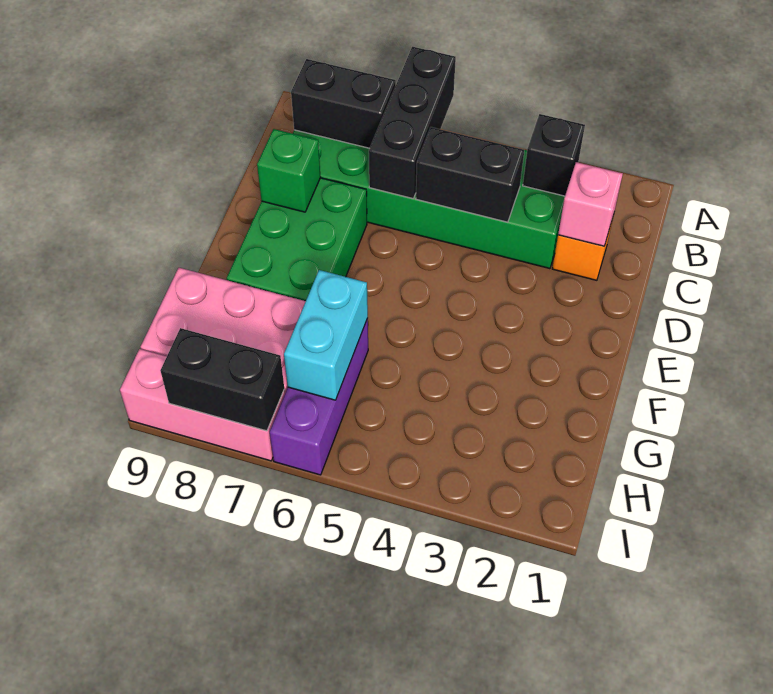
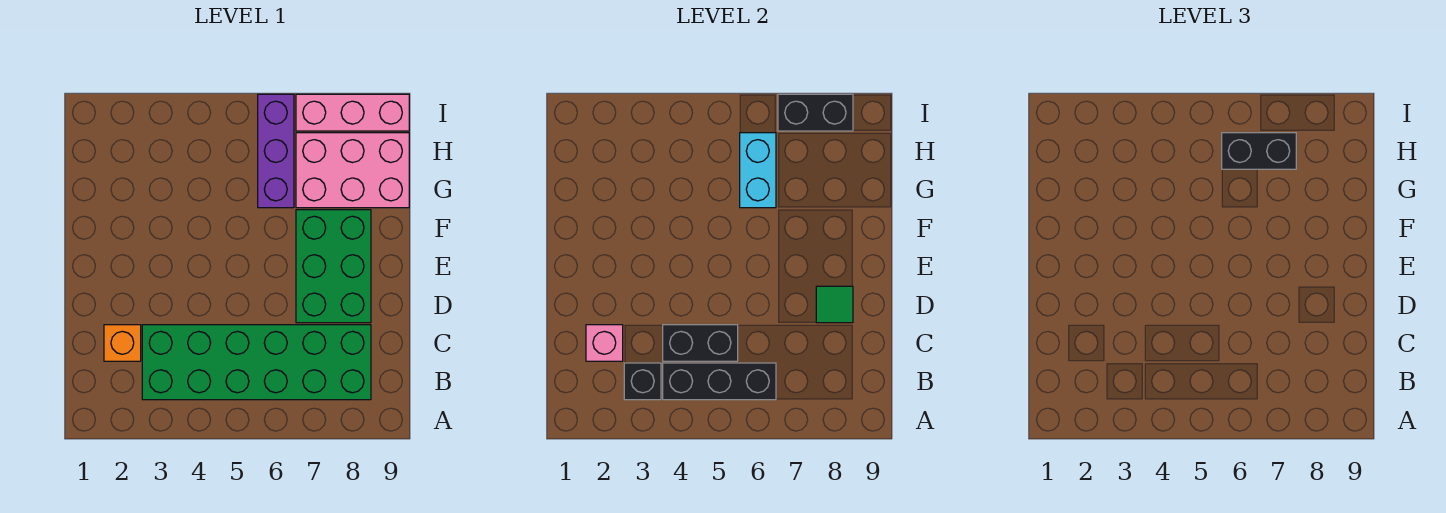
black brick A6:C6 level 2 -> black brick B4:B6 level 2
black brick B7:B8 level 2 -> black brick H6:H7 level 3
green brick D8 level 2 -> green tile D8 level 2

